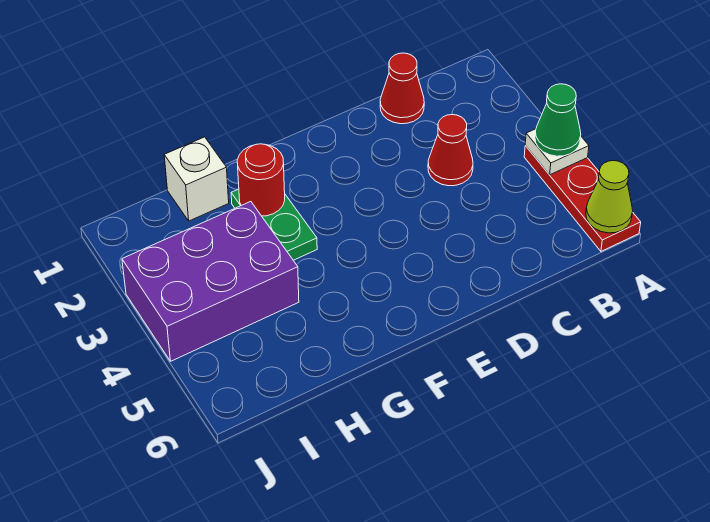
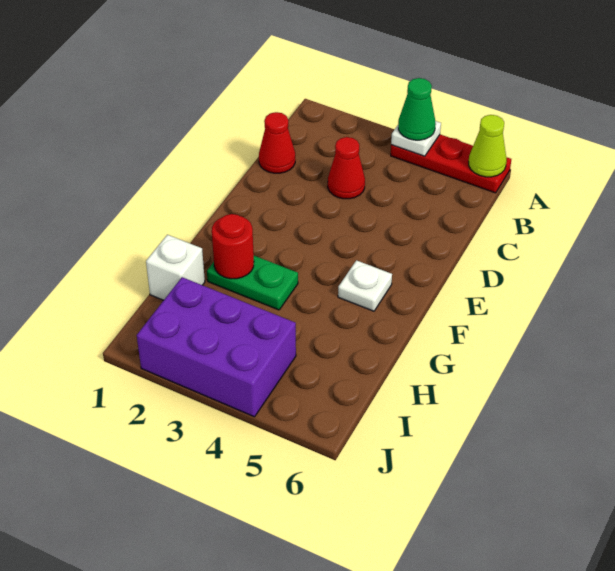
none -> white plate F5 level 1
purple brick H3:J4 level 1 -> purple brick I2:J4 level 1

